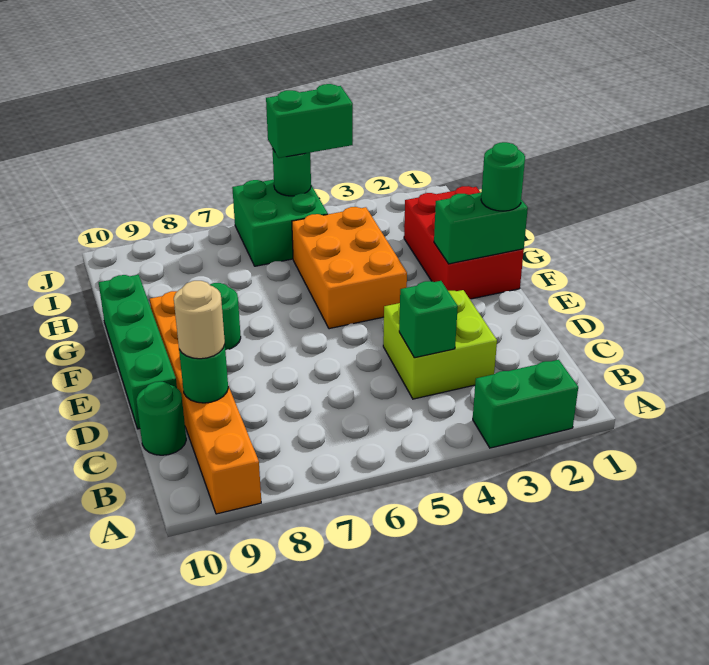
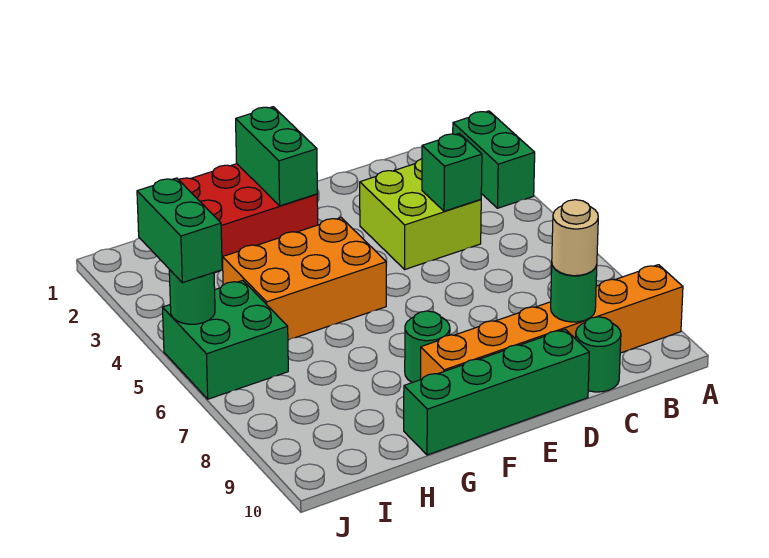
green round brick F1 level 3 -> none

